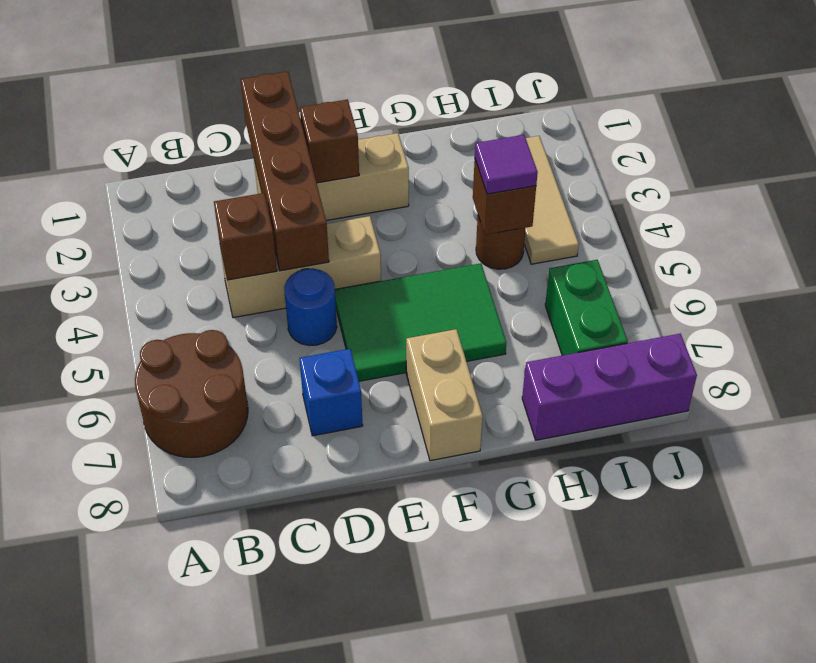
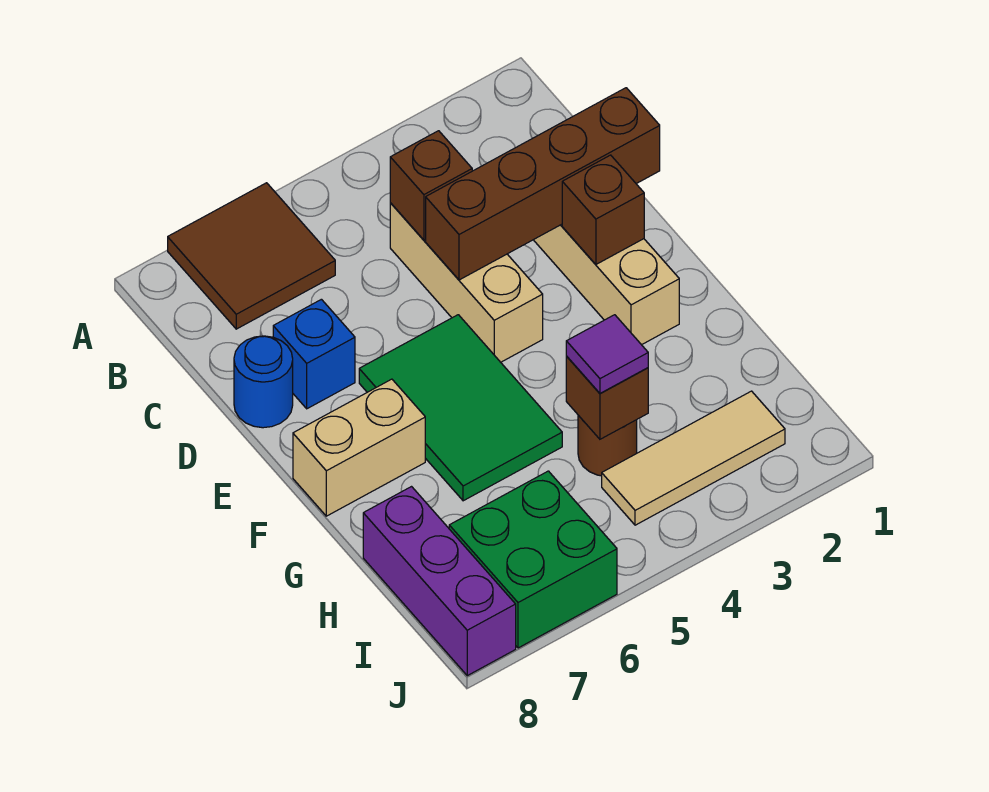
brown round brick A6:B7 level 1 -> brown tile A6:B7 level 1
blue round brick D5 level 1 -> blue round brick D8 level 1
green brick I6:I7 level 1 -> green brick I6:J7 level 1

